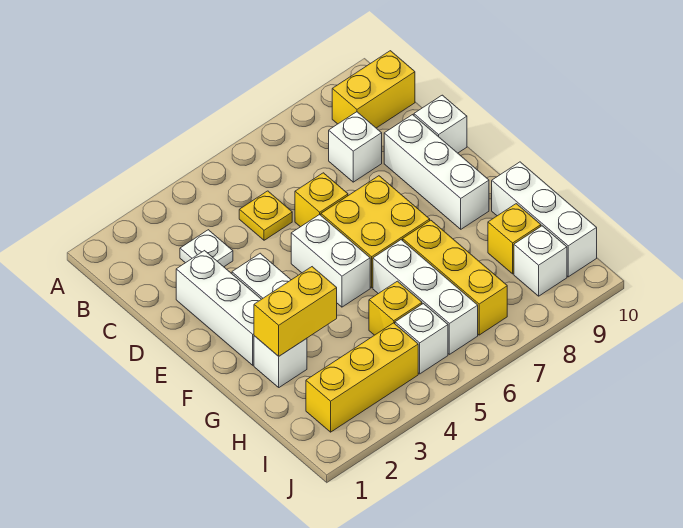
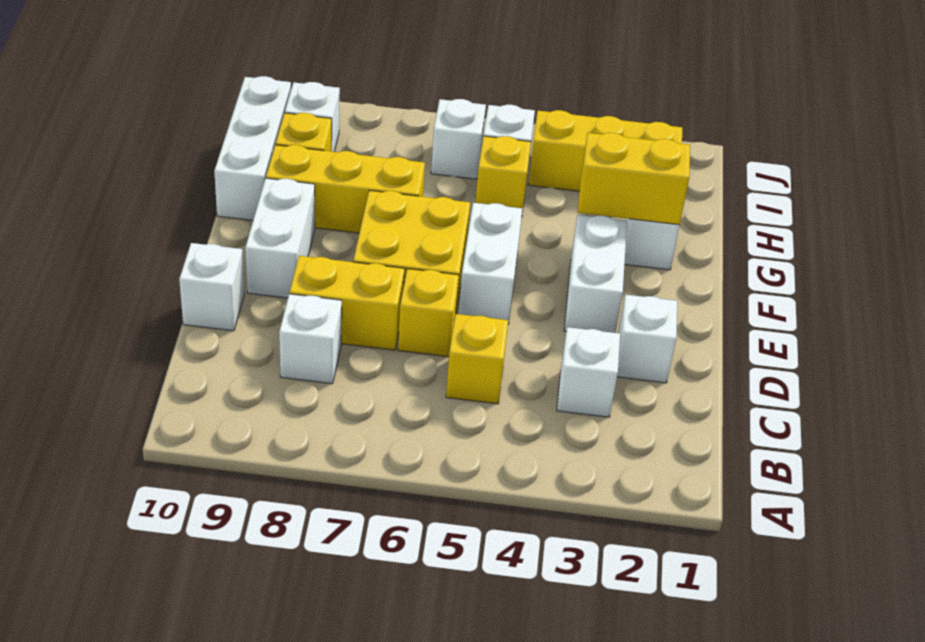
yellow brick B9:B10 level 1 -> yellow brick D7:D8 level 1
white plate C3 level 1 -> white brick C3 level 1
yellow plate C5 level 1 -> yellow brick C5 level 1
white brick D2:F2 level 1 -> white brick D2 level 1
white brick D9:F9 level 1 -> white brick E9:F9 level 1
white brick G6:I6 level 1 -> white brick I6 level 1
yellow brick G7:I7 level 1 -> yellow brick G7:G9 level 1

